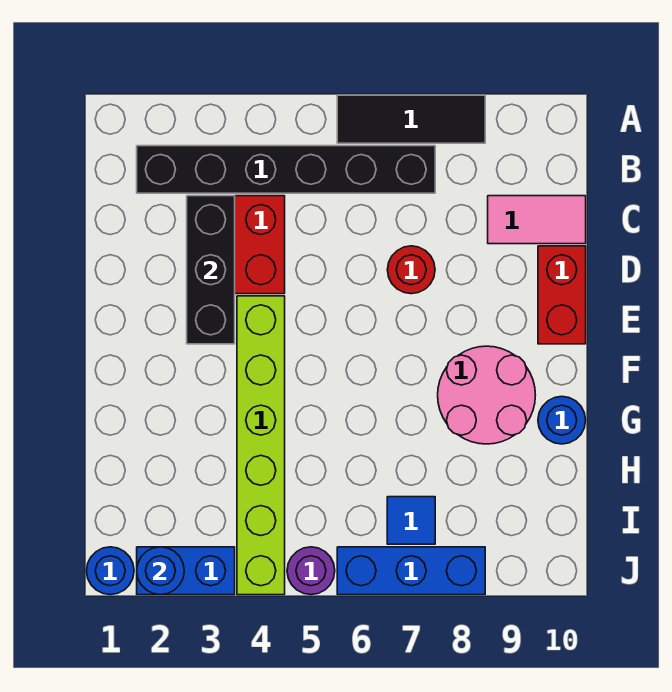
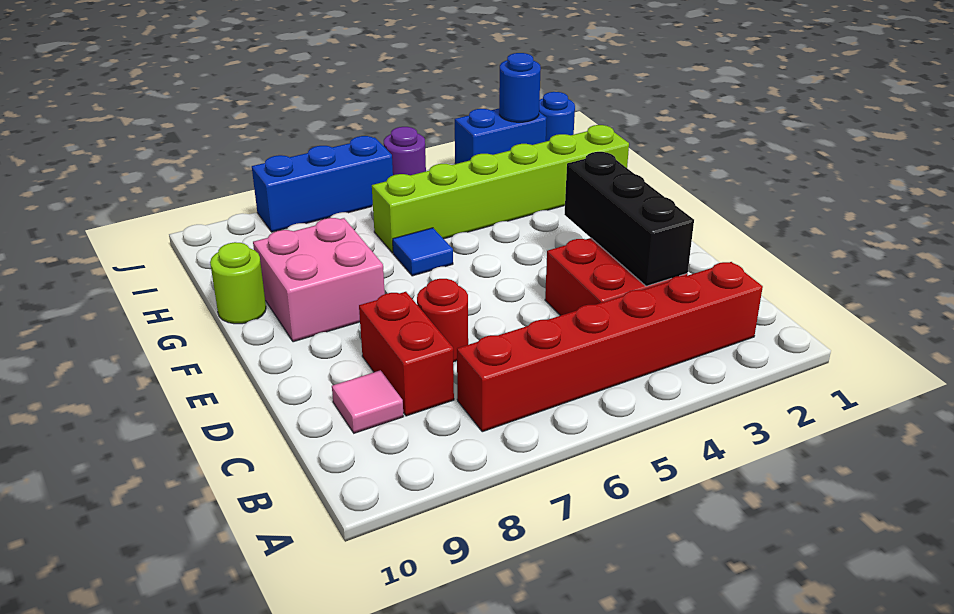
black tile A6:A8 level 1 -> none
black brick B2:B7 level 1 -> red brick B2:B7 level 1
pink tile C9:C10 level 1 -> pink tile C9 level 1
red brick D10:E10 level 1 -> red brick C8:D8 level 1
lime brick E4:J4 level 1 -> lime brick H1:H6 level 1
pink round brick F8:G9 level 1 -> pink brick F8:G9 level 1
blue round brick G10 level 1 -> lime round brick G10 level 1
blue tile I7 level 1 -> blue tile G6 level 1

